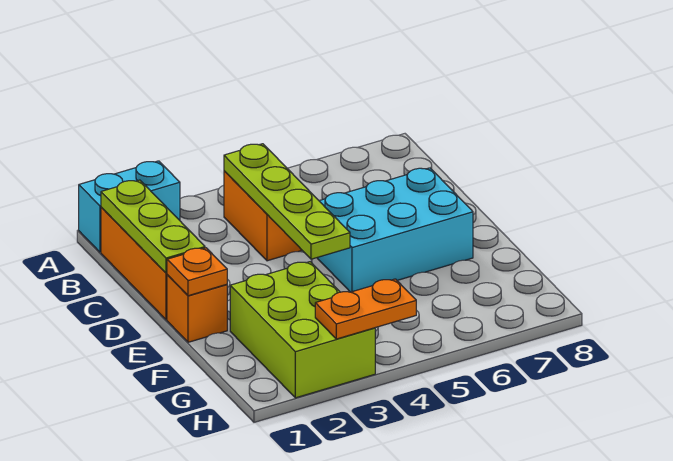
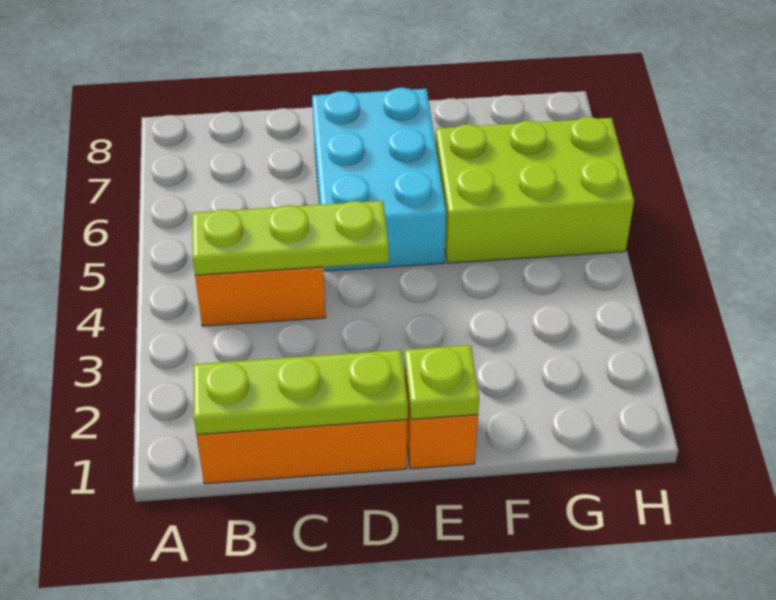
cyan brick A1:A2 level 1 -> none
lime plate B4:E4 level 2 -> lime plate B4:D4 level 2
orange plate E1 level 2 -> lime plate E1 level 2
lime brick F2:H3 level 1 -> lime brick F5:H6 level 1
orange plate H3:H4 level 2 -> none

